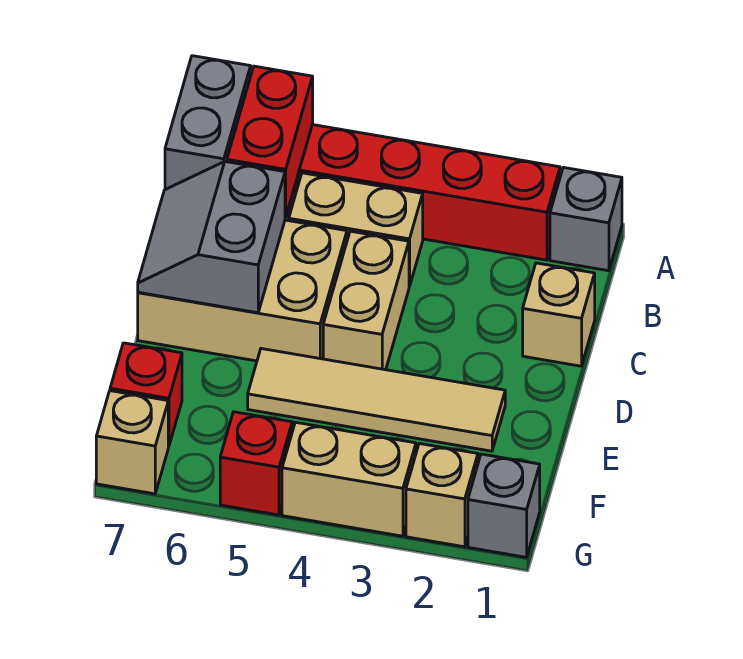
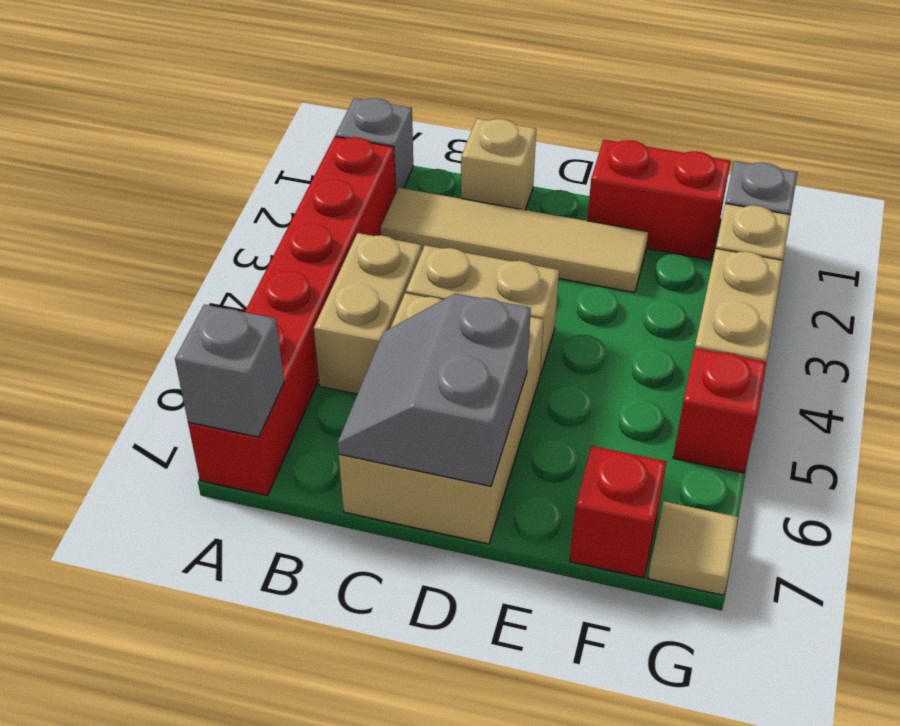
red brick A6:B6 level 2 -> red brick E1:F1 level 1
grey brick A7:B7 level 2 -> grey brick A7 level 2
grey slope C6:D7 level 2 top 6 -> grey slope C6:D7 level 2 top D
tan tile E2:E5 level 1 -> tan tile B2:E2 level 1
tan brick G7 level 1 -> tan tile G7 level 1

